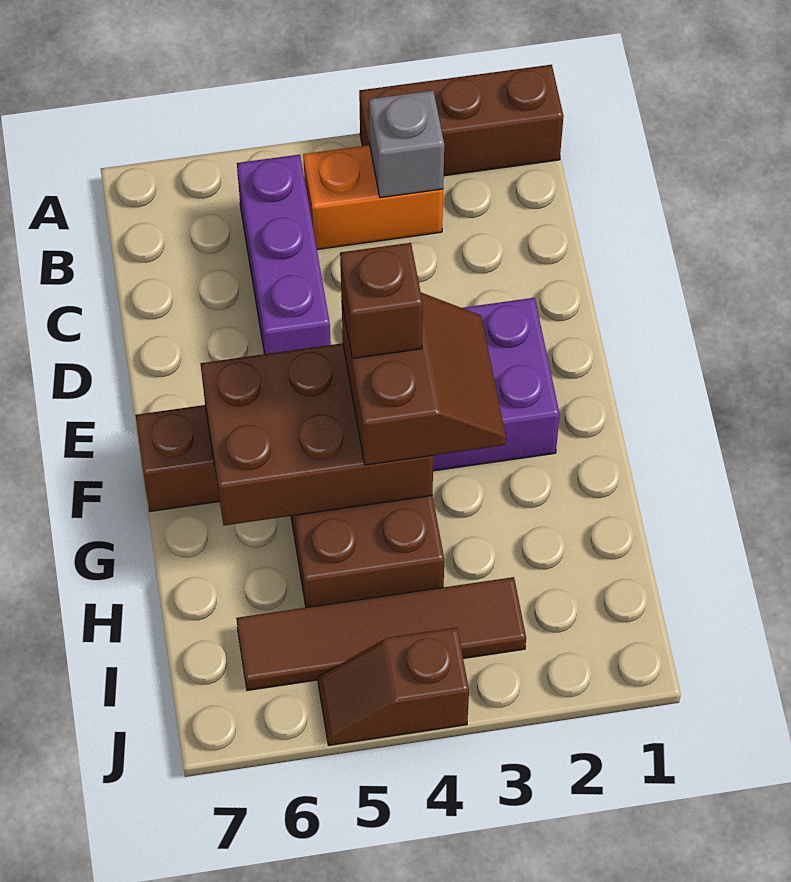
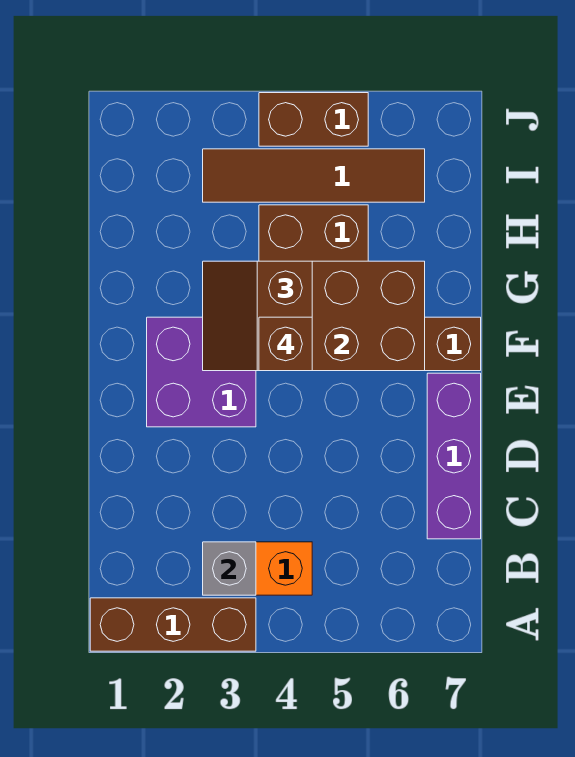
purple brick B5:D5 level 1 -> purple brick C7:E7 level 1
brown slope J4:J5 level 1 top 4 -> brown brick J4:J5 level 1

